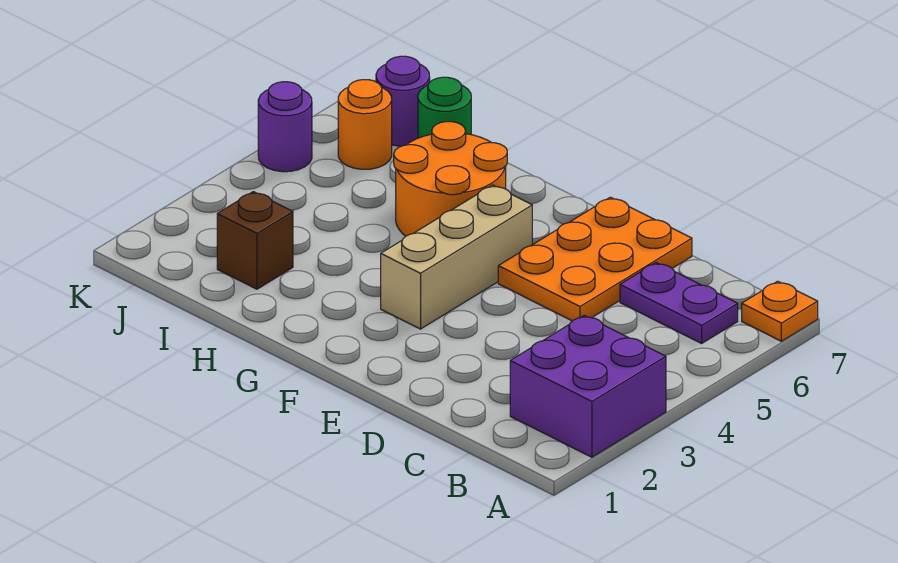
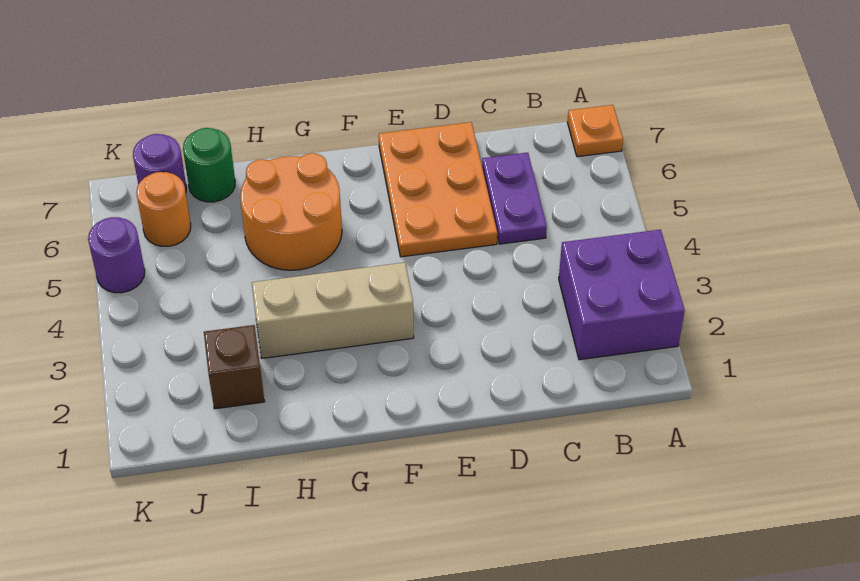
purple plate B6:C6 level 1 -> purple plate C5:C6 level 1
tan brick F3:F5 level 1 -> tan brick F3:H3 level 1

